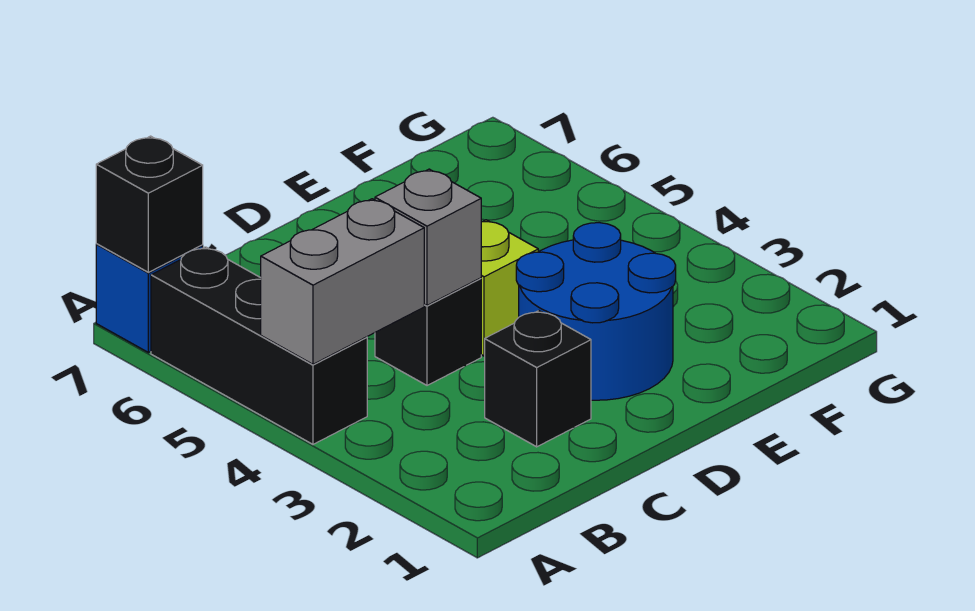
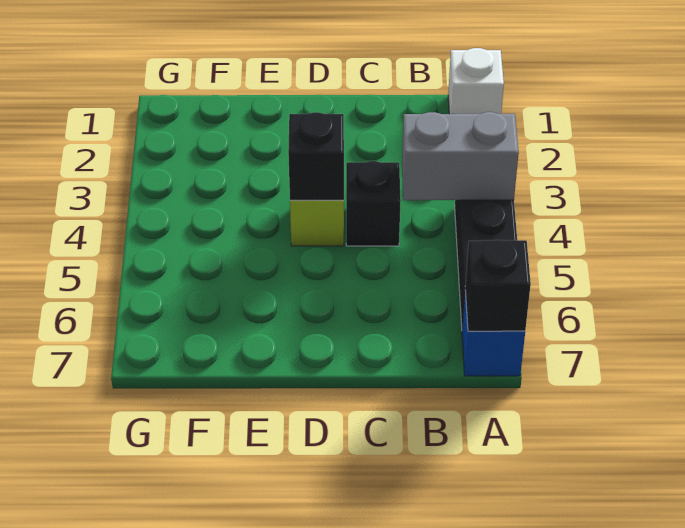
none -> white brick A1 level 1
black brick C2 level 1 -> black brick D4 level 2
grey brick C4 level 2 -> none
blue round brick D2:E3 level 1 -> none

